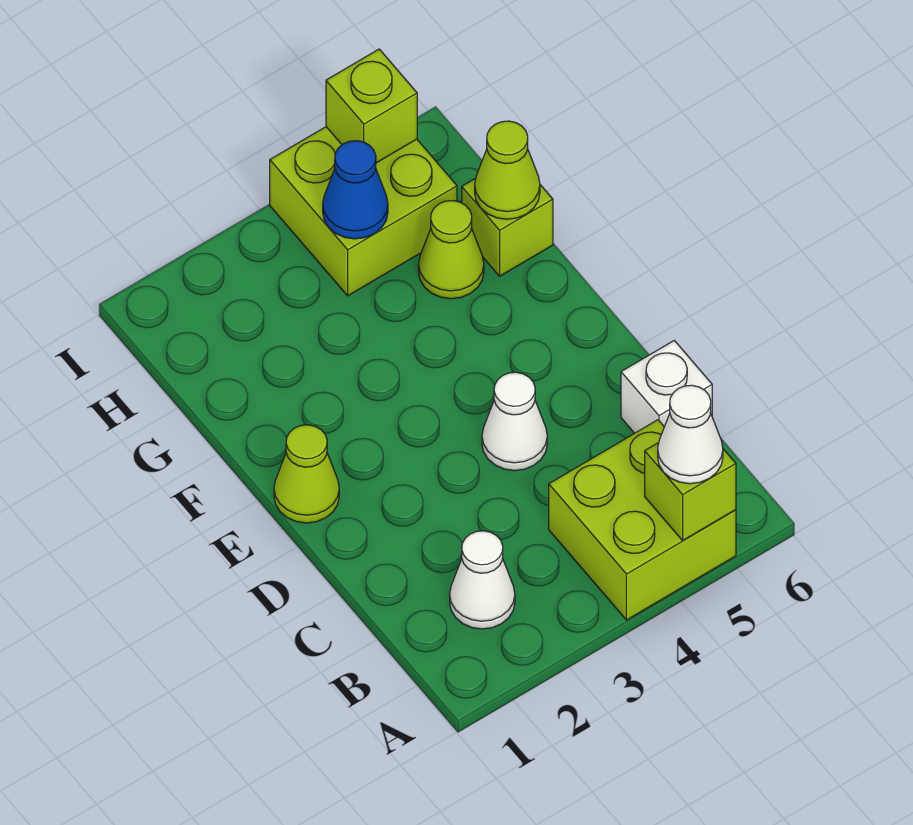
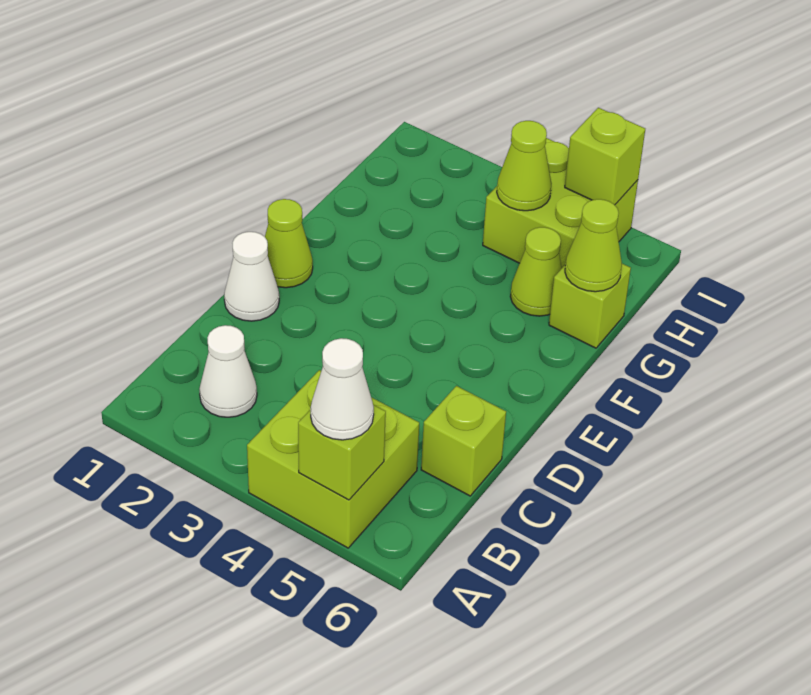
white brick C6 level 1 -> lime brick C6 level 1
white cone D4 level 1 -> white cone D1 level 1
blue cone H4 level 2 -> lime cone H4 level 2

